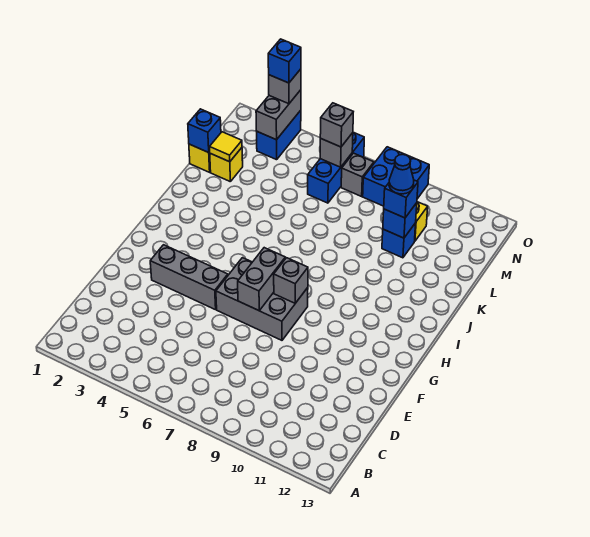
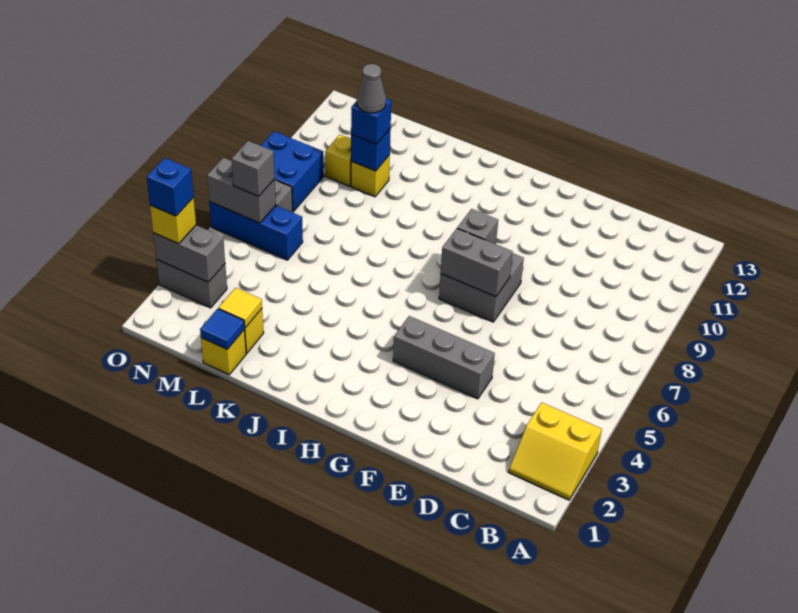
none -> yellow slope A2:B3 level 1 top 3
grey brick F3:F5 level 1 -> grey brick E4:G4 level 1
grey brick F6:G8 level 1 -> grey brick F7:G8 level 1
blue brick L1 level 2 -> blue tile L1 level 2
blue brick L10 level 1 -> yellow brick L10 level 1
blue cone L10 level 4 -> grey cone L10 level 4
blue brick N3:O3 level 1 -> grey brick N3:O3 level 1
grey brick N6 level 2 -> grey brick N6:O6 level 2
grey brick O3 level 3 -> yellow brick O3 level 3

